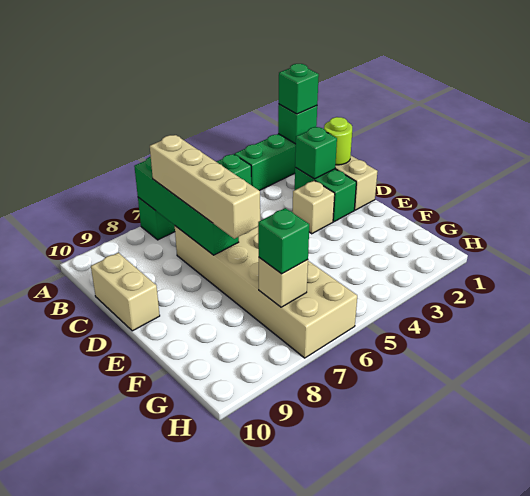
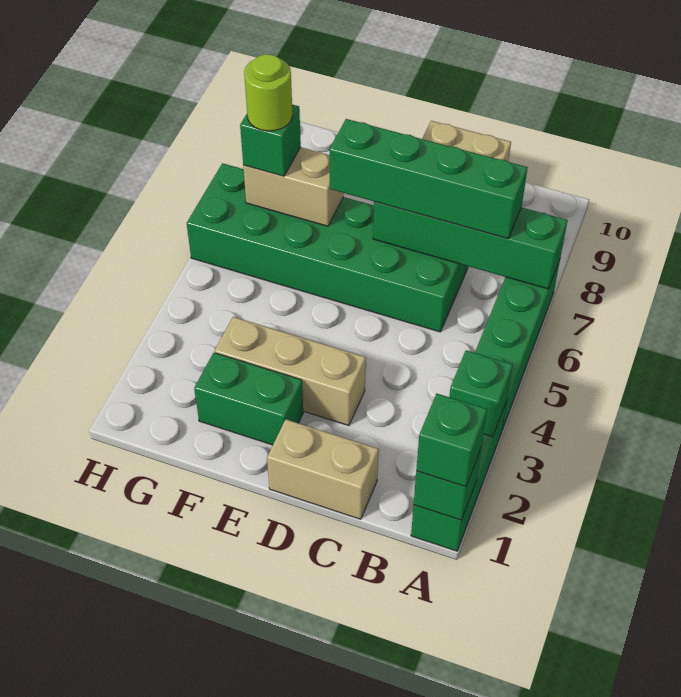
tan brick B7:E7 level 3 -> green brick B7:E7 level 3
lime round brick C1 level 2 -> lime round brick G7 level 4
green brick C2:D2 level 1 -> green brick E2:F2 level 1
green brick C2 level 2 -> green brick A3 level 2
tan brick C6:H7 level 1 -> green brick C6:H7 level 1
tan brick D3 level 1 -> tan brick D3:F3 level 1
tan brick G7 level 2 -> tan brick F7:G7 level 2

